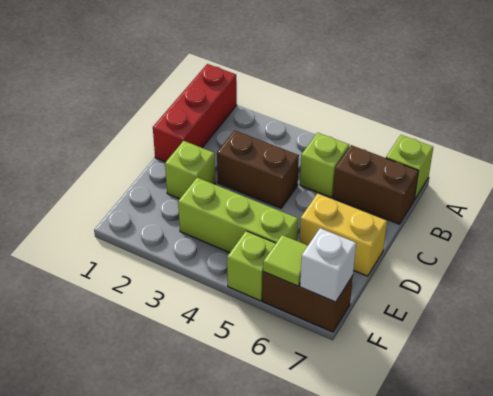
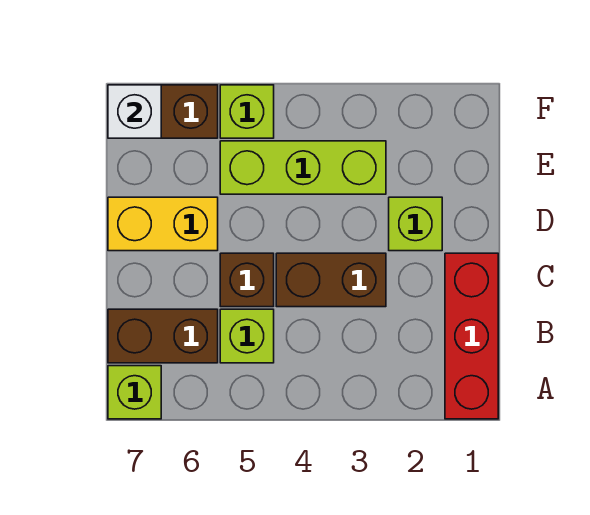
none -> brown brick C5 level 1
lime tile F6 level 2 -> none

